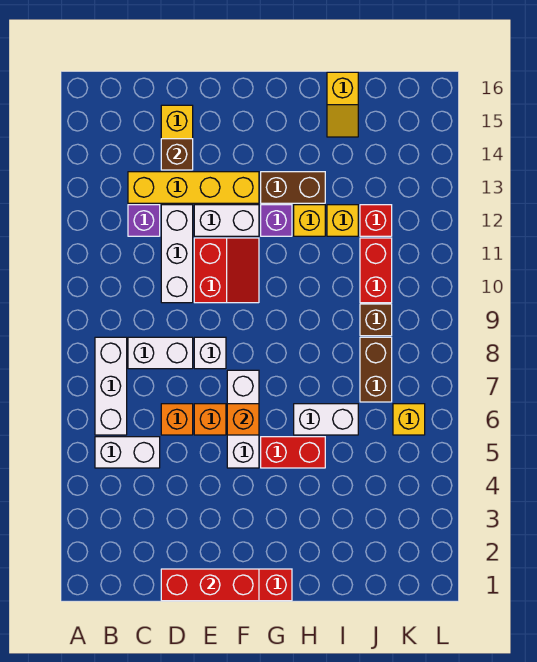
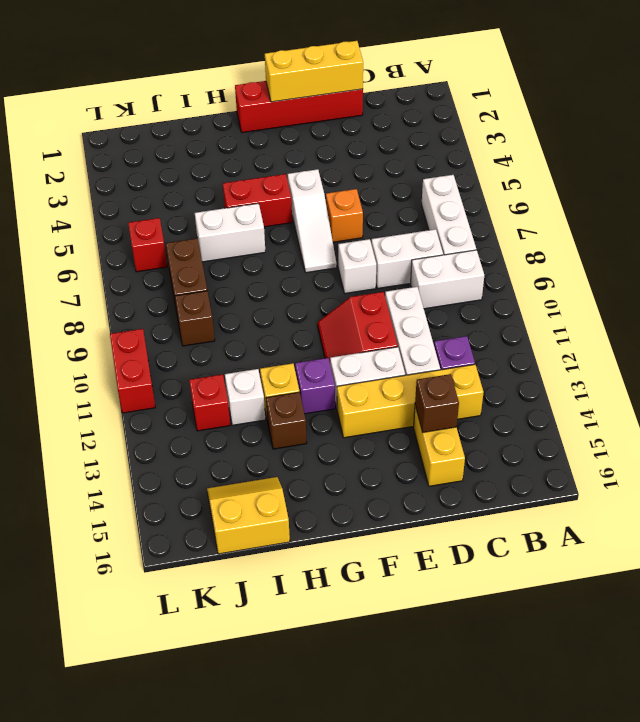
white brick B5:C5 level 1 -> white brick B9:C9 level 1
red brick D1:F1 level 2 -> yellow brick D1:F1 level 2
orange brick D6 level 1 -> none
white brick F5:F7 level 1 -> white slope F5:F7 level 1 top 5
orange brick F6 level 2 -> none
brown brick G13:H13 level 1 -> brown brick H13 level 1
yellow brick I12 level 1 -> white brick I12 level 1
yellow slope I15:I16 level 1 top 16 -> yellow slope I15:J16 level 1 top 16
red brick J10:J11 level 1 -> red brick L10:L11 level 1
yellow brick K6 level 1 -> red brick K6 level 1

